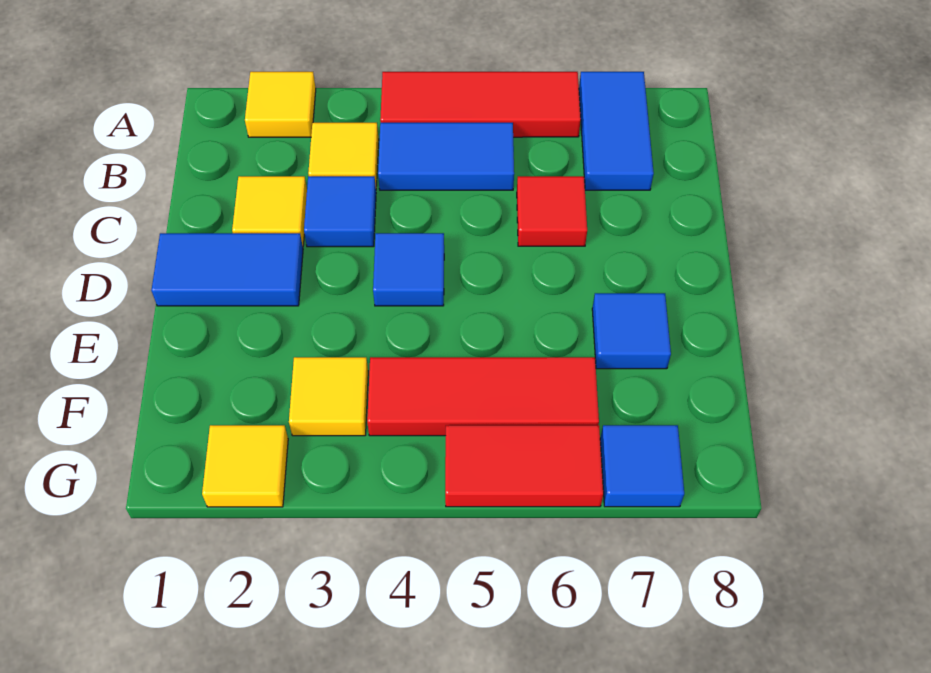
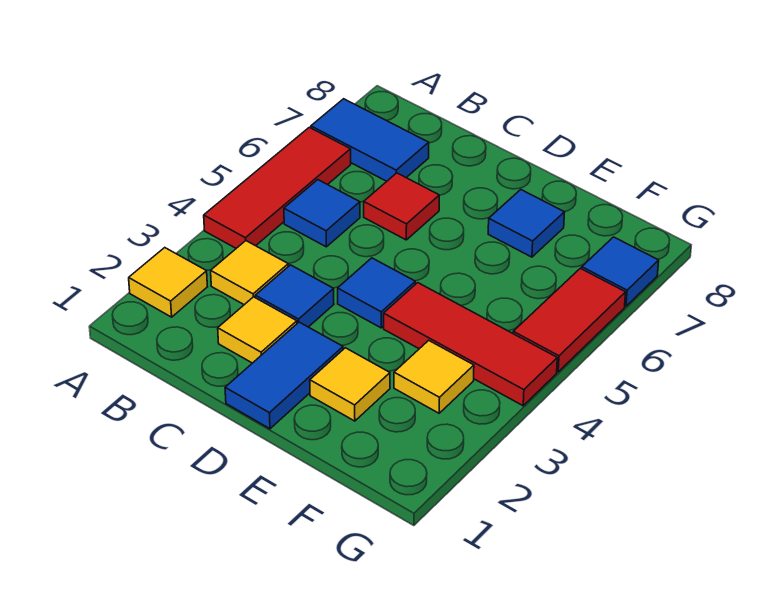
blue tile B4:B5 level 1 -> blue tile B5 level 1
red tile F4:F6 level 1 -> red tile E4:G4 level 1
yellow tile G2 level 1 -> yellow tile E2 level 1

